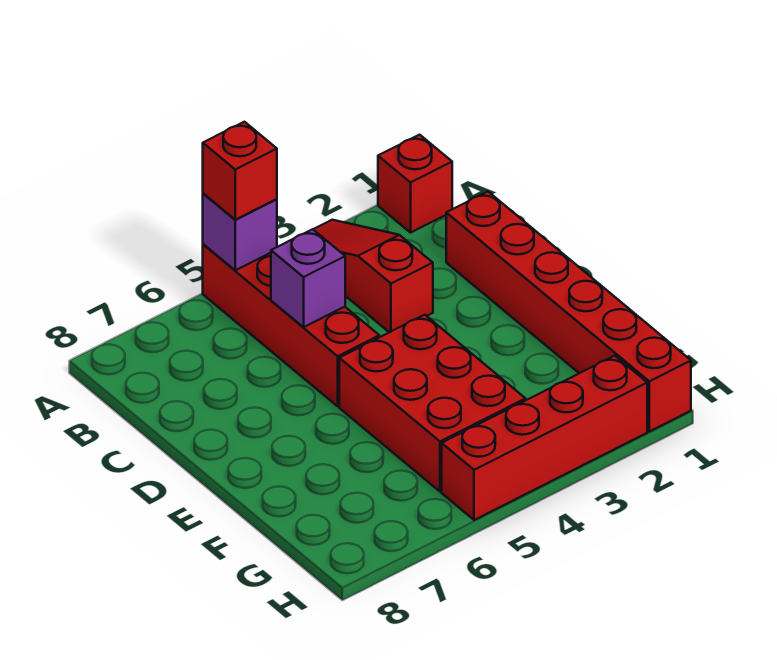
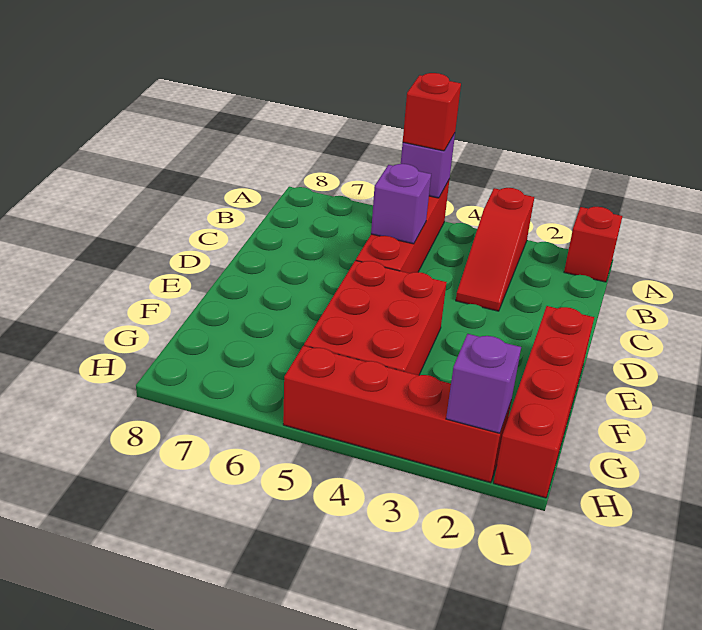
red slope A3:C3 level 1 top C -> red slope A3:C3 level 1 top A
red brick C1:H1 level 1 -> red brick E1:H1 level 1
none -> purple brick H2 level 2

